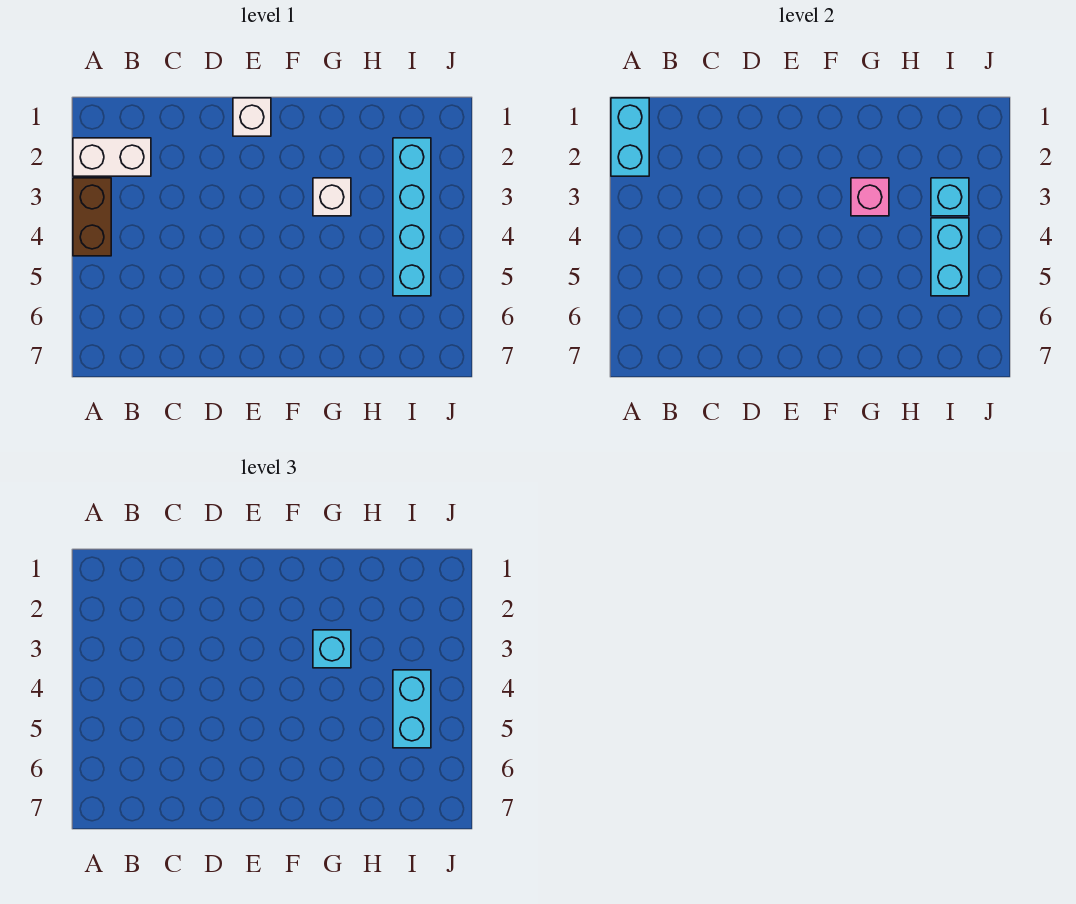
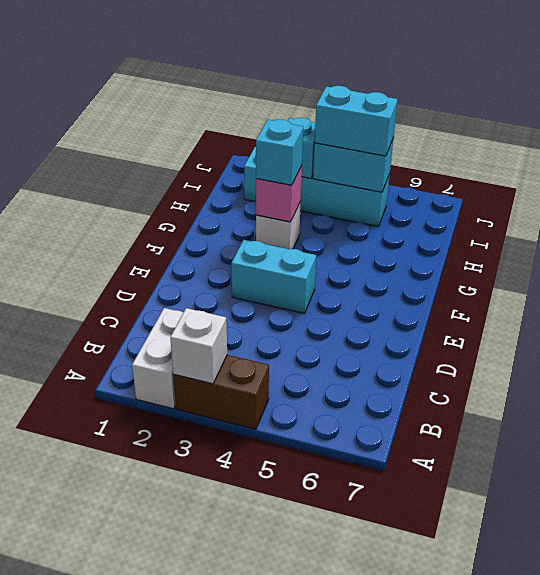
cyan brick A1:A2 level 2 -> cyan brick E3:E4 level 1
white brick E1 level 1 -> white brick A3 level 2

